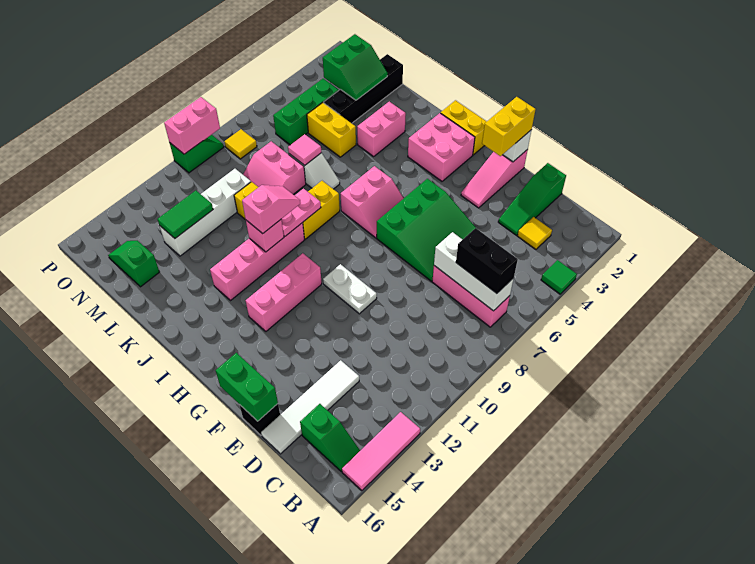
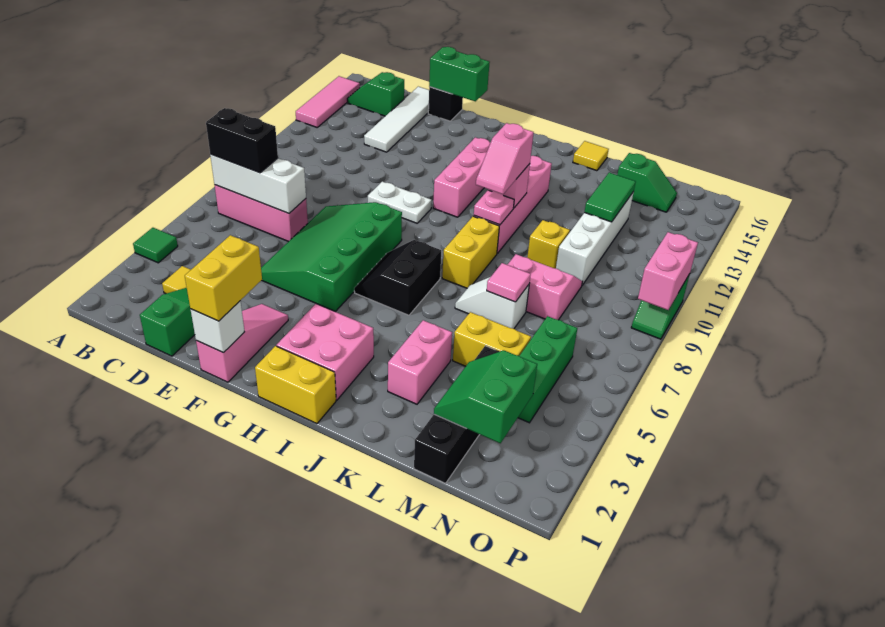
green slope E5:G7 level 1 top G -> green slope E5:G8 level 1 top G
pink slope H6:I7 level 1 top I -> black slope H6:I7 level 1 top I
pink plate J9:J10 level 2 -> pink plate J10 level 2
yellow tile O8 level 1 -> yellow tile K16 level 1

